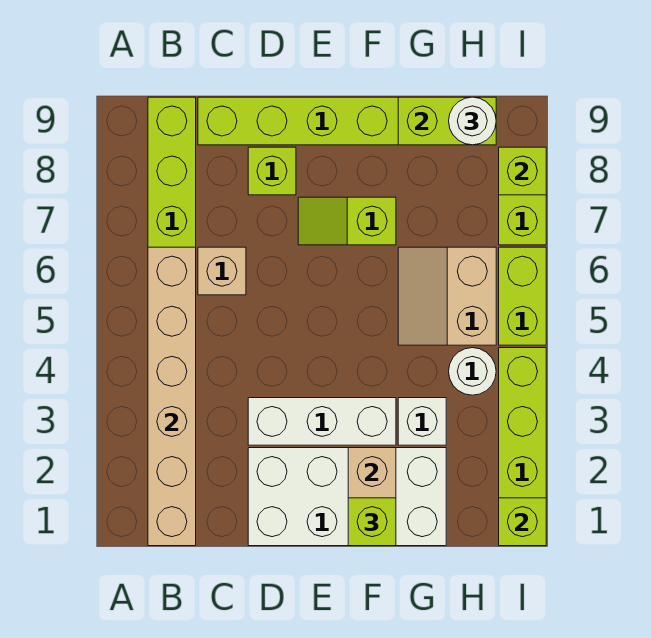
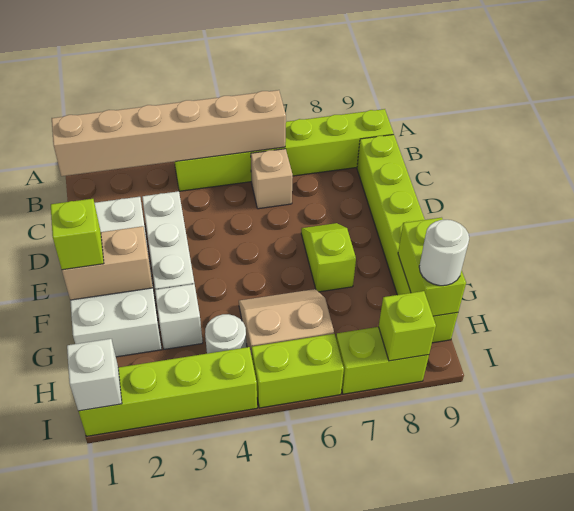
lime brick D8 level 1 -> none
lime brick I1 level 2 -> white brick I1 level 2

